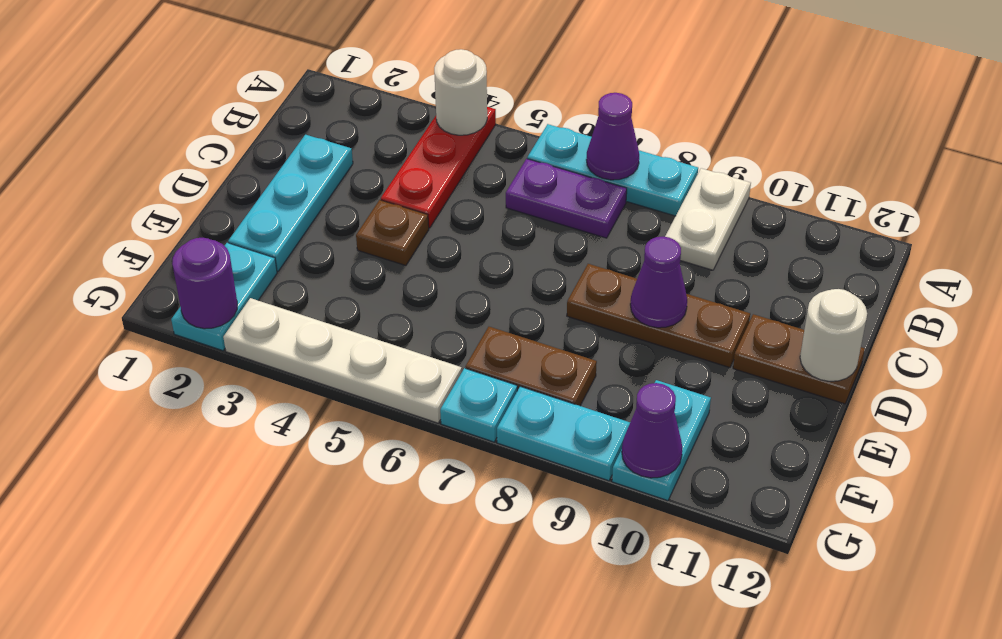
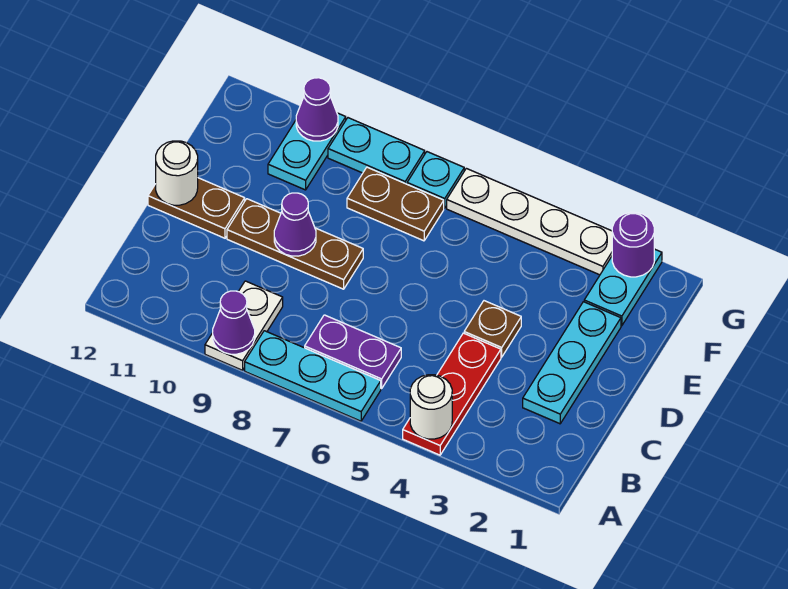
purple cone A7 level 2 -> purple cone A9 level 2

